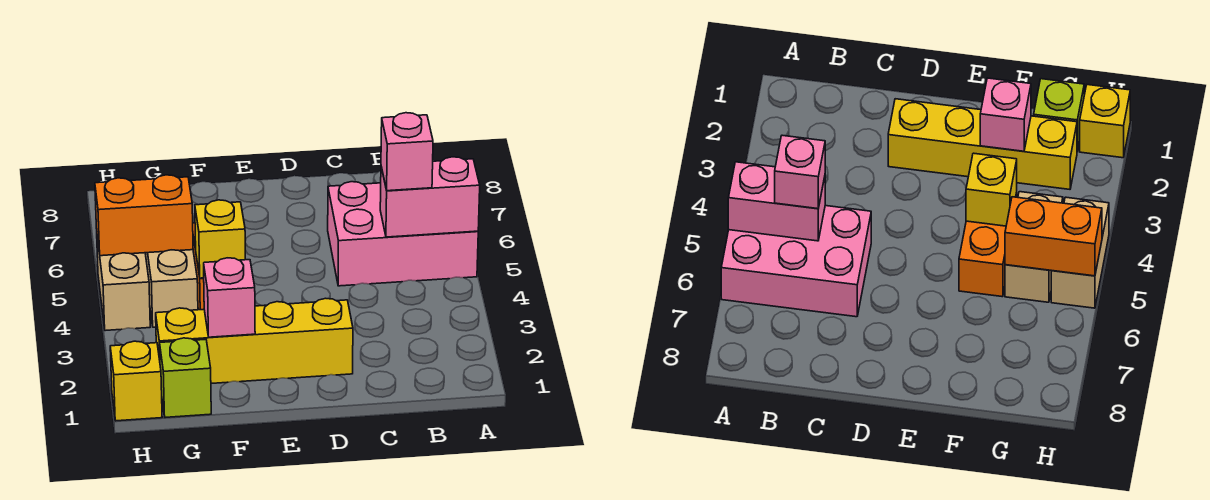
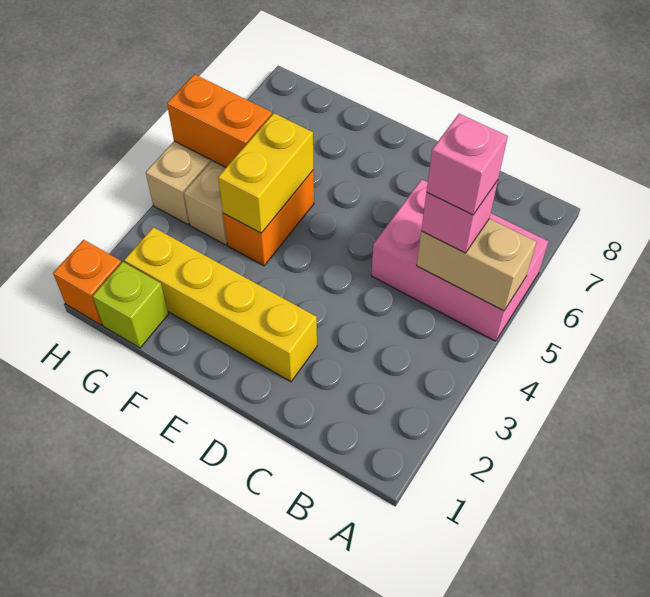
pink brick A5:B5 level 2 -> tan brick A5:B5 level 2
pink brick F2 level 2 -> pink brick B5 level 4
yellow brick F4 level 2 -> yellow brick F4:F5 level 2
yellow brick H1 level 1 -> orange brick H1 level 1

